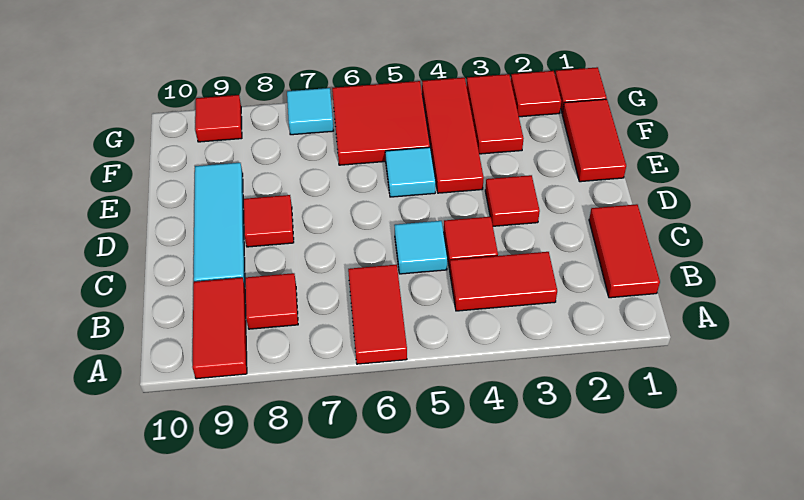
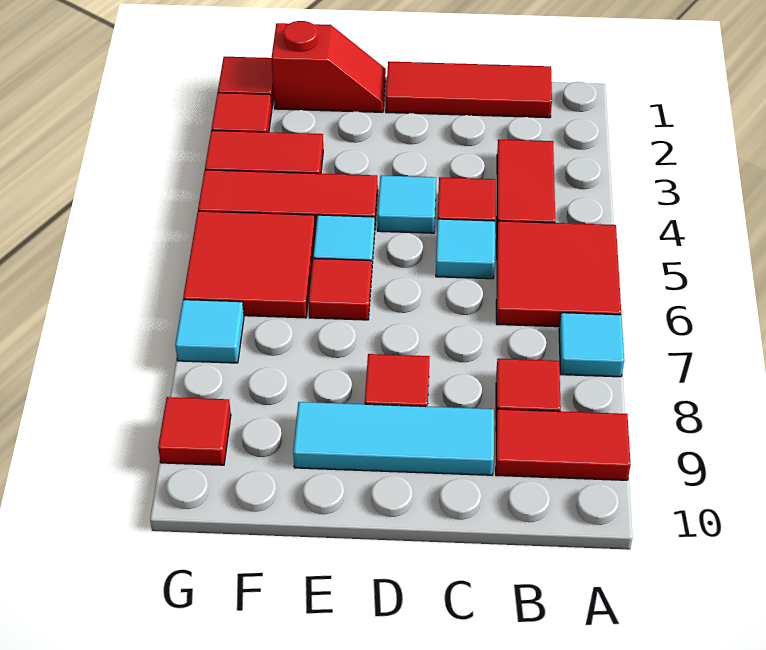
red tile A6:B6 level 1 -> red tile A5:B6 level 1
none -> cyan tile A7 level 1
red tile B1:C1 level 1 -> red tile B1:D1 level 1
red tile D3 level 1 -> red tile E6 level 1
none -> cyan tile D4 level 1
red tile E1:F1 level 1 -> red slope E1:F1 level 1 top F

